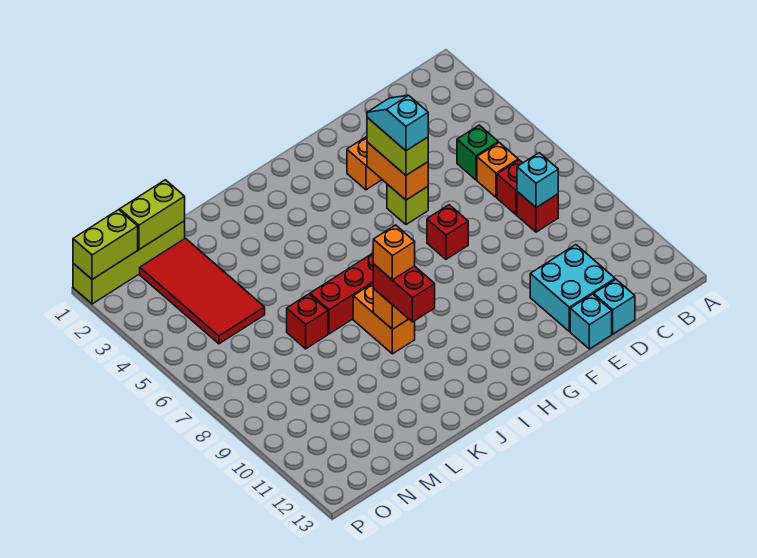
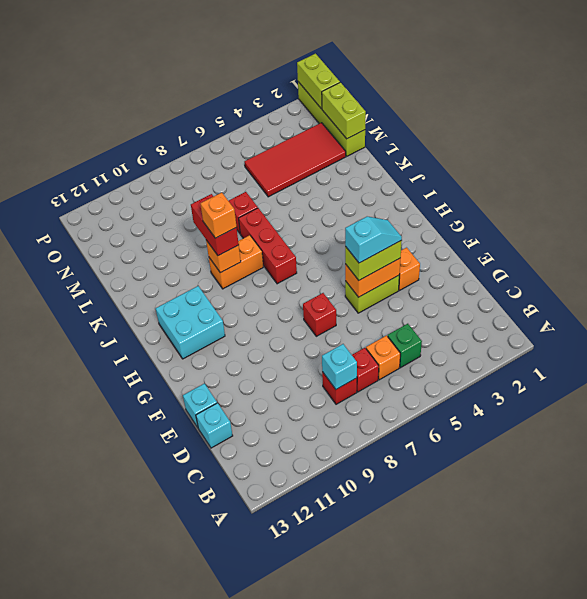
cyan brick D11:E12 level 1 -> cyan brick H11:I12 level 1
lime brick F5 level 1 -> lime brick F4:F5 level 1
red brick J9:J10 level 3 -> red brick J9:K9 level 3

